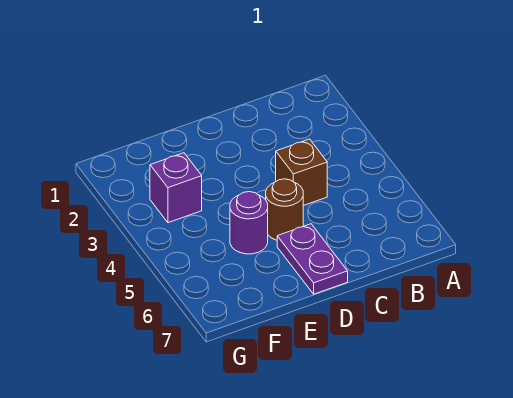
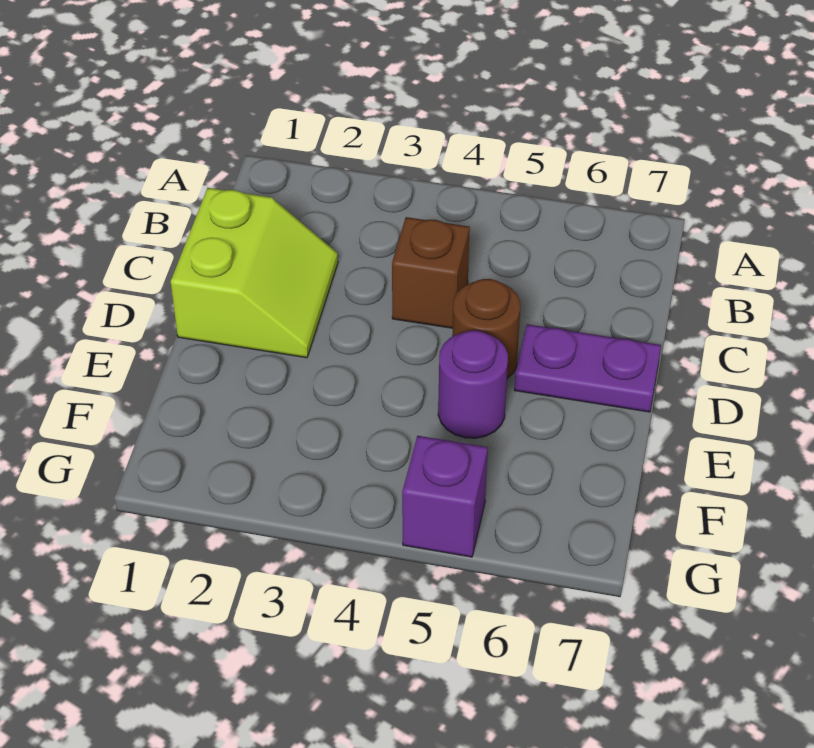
none -> lime slope C1:D2 level 1 top 1
purple brick F3 level 1 -> purple brick G5 level 1

